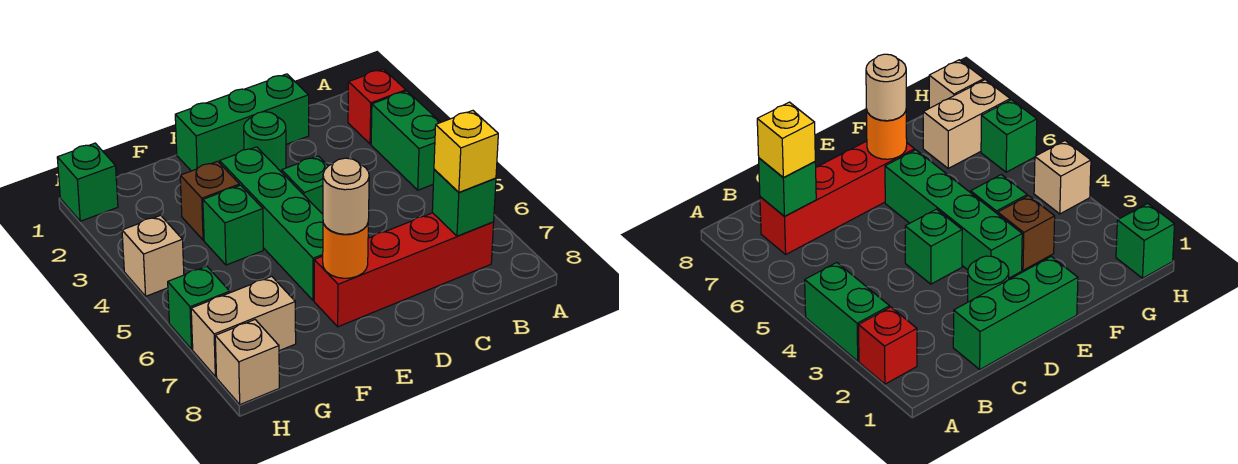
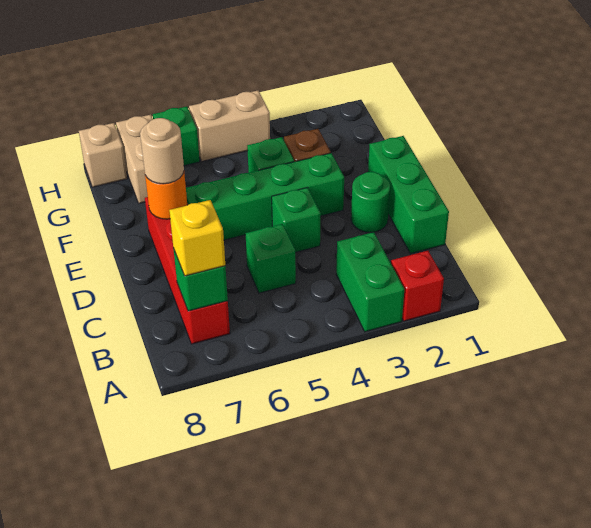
green brick A3:A4 level 1 -> green brick A3:B3 level 1
green brick H1 level 1 -> green brick C5 level 1
tan brick H4 level 1 -> tan brick H4:H5 level 1

